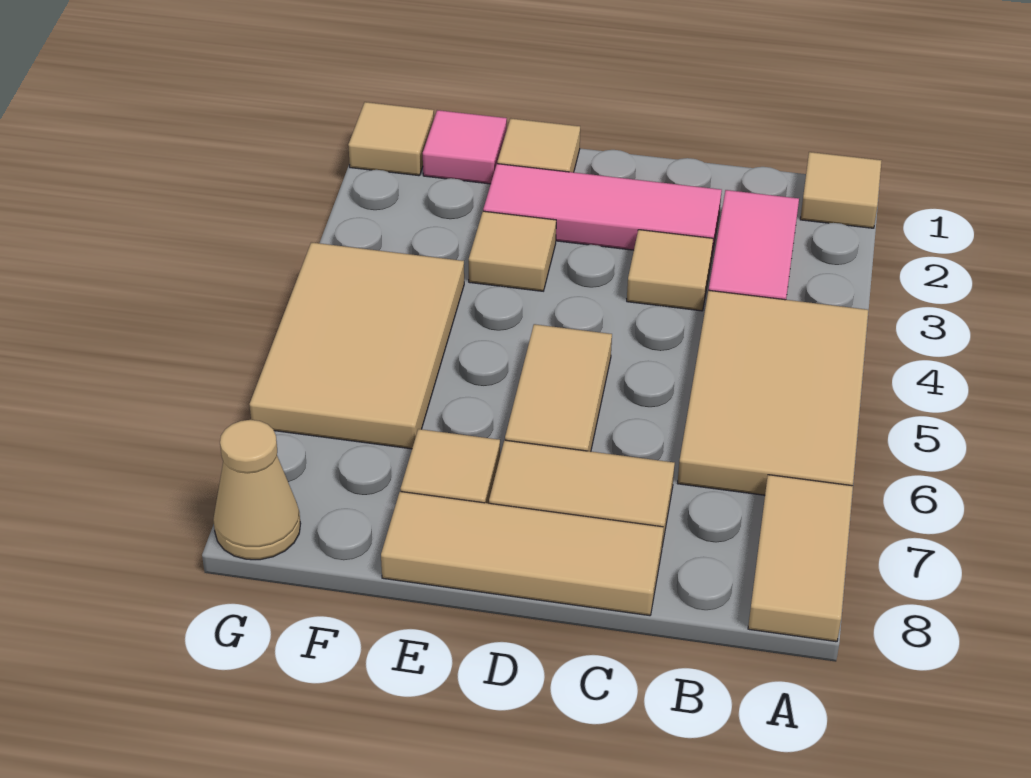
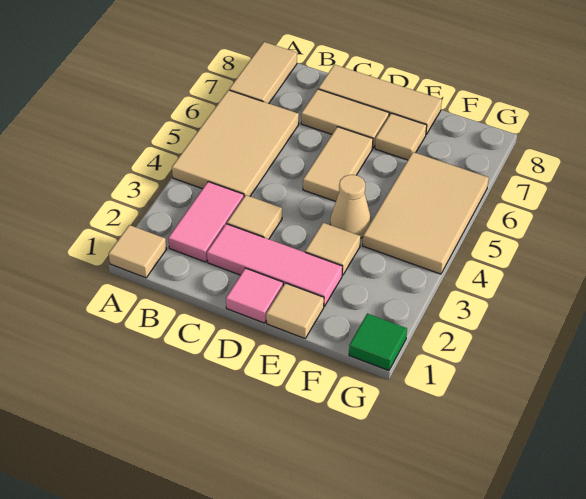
pink tile F1 level 1 -> pink tile D1 level 1
tan tile G1 level 1 -> green tile G1 level 1
tan cone G8 level 1 -> tan cone E4 level 1

